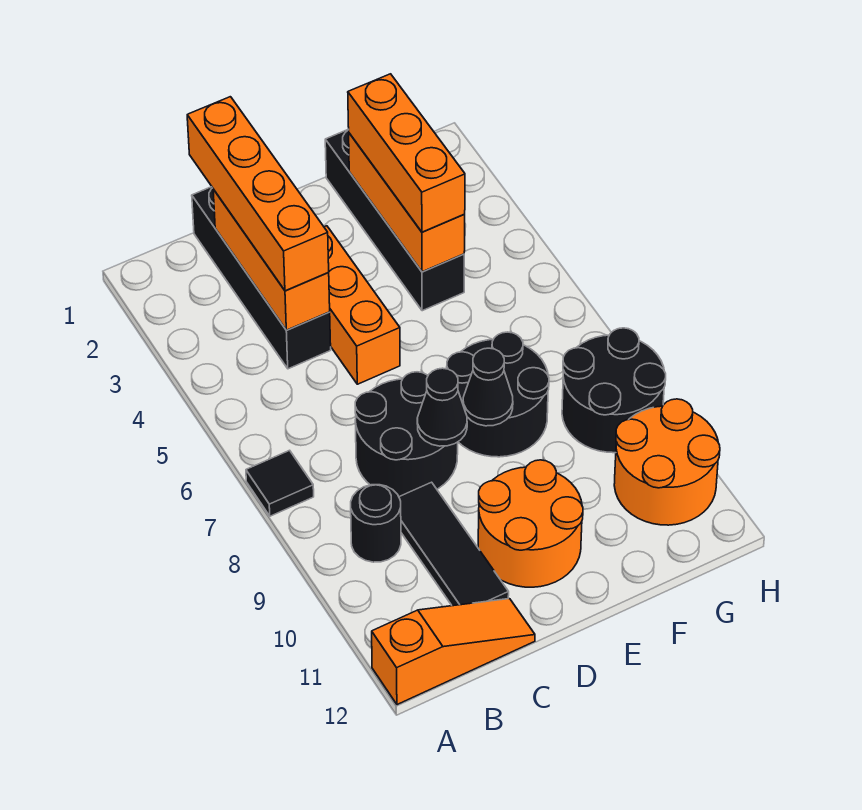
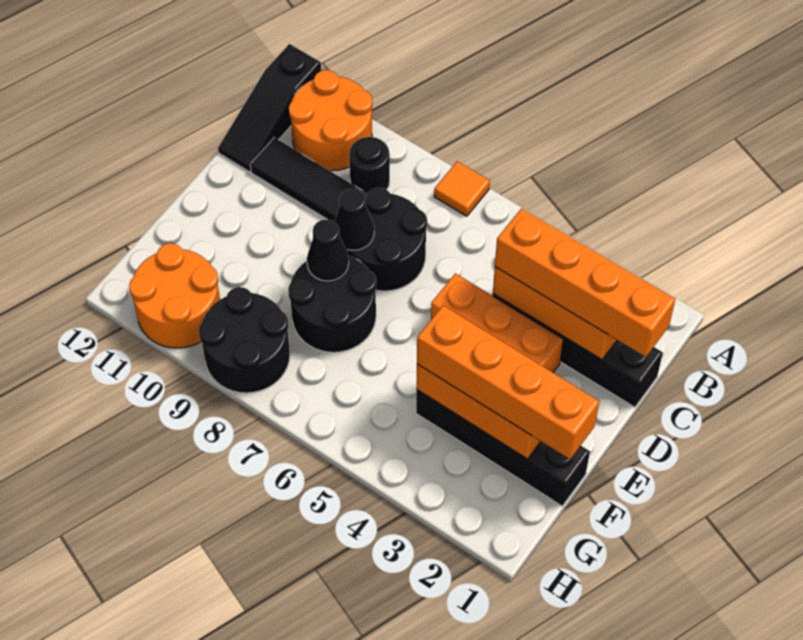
black tile A7 level 1 -> orange tile A7 level 1
orange slope A12:C12 level 1 top A -> black slope A12:C12 level 1 top A
orange round brick D10:E11 level 1 -> orange round brick A10:B11 level 1
orange brick F2:F4 level 3 -> orange brick F1:F4 level 3

